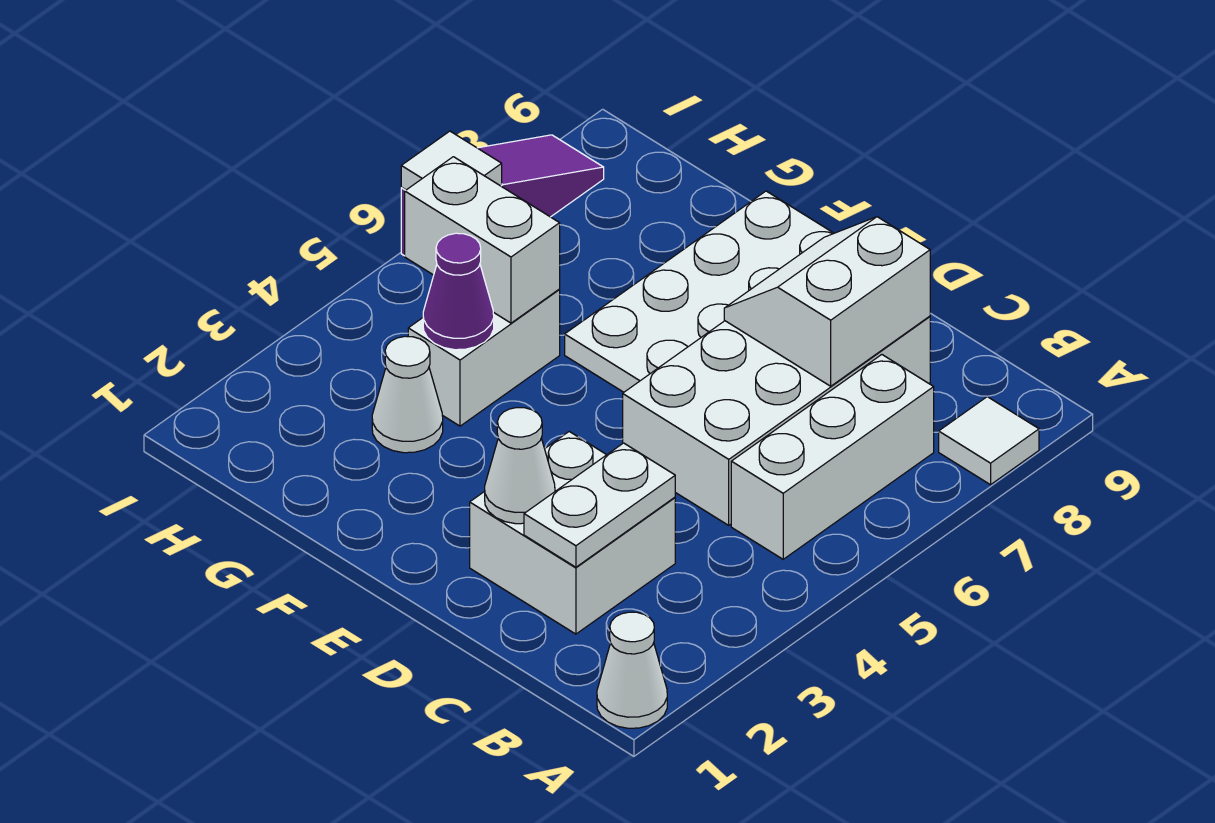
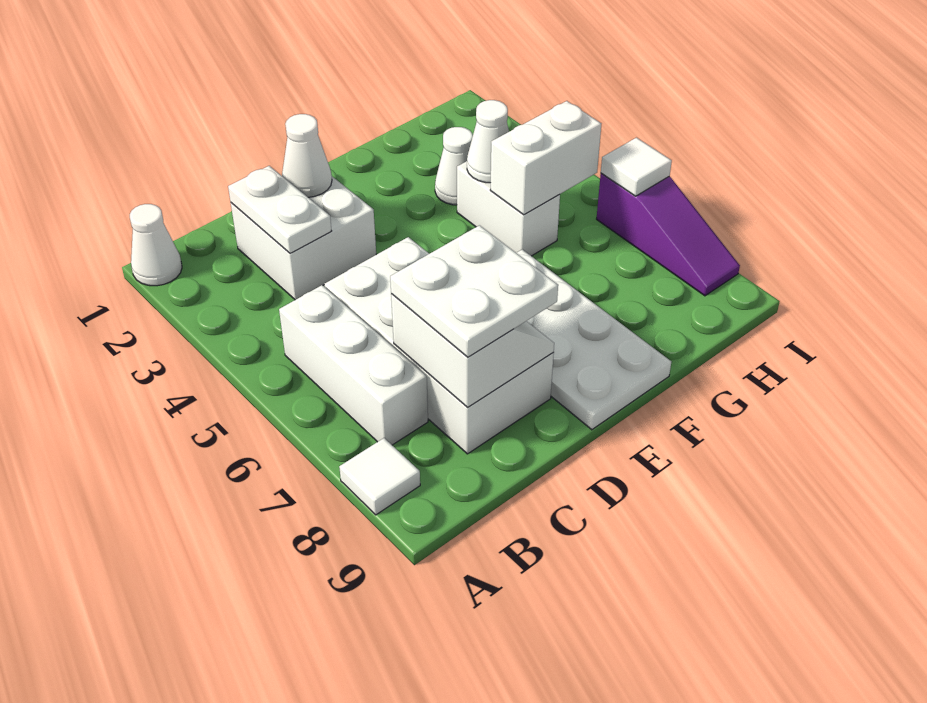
none -> white plate C7:D8 level 3
purple cone G4 level 2 -> white cone G4 level 2

